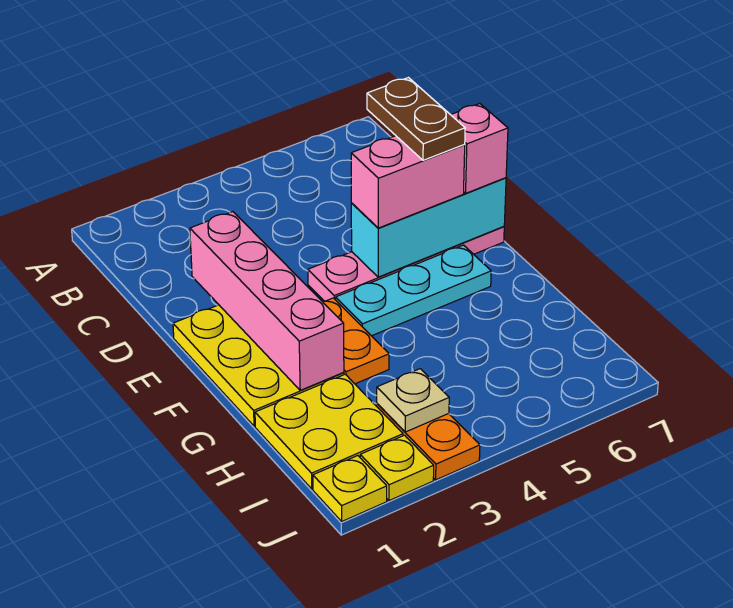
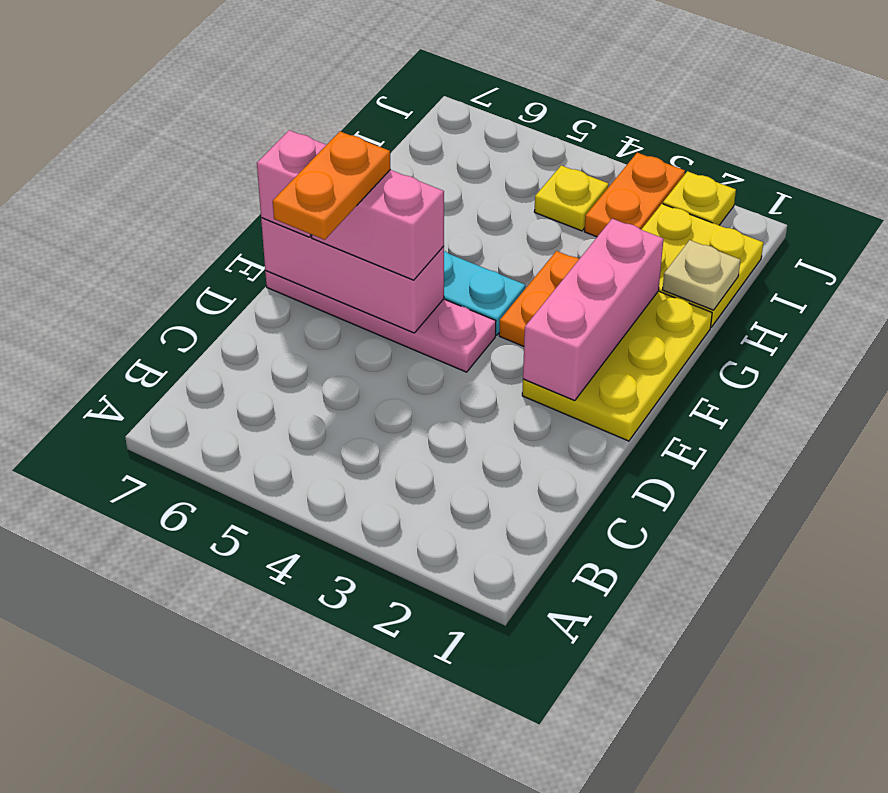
pink brick D2:G2 level 2 -> pink brick E2:G2 level 2
brown plate D6:E6 level 4 -> orange plate D6:E6 level 4
cyan brick E5:E7 level 2 -> pink brick E5:E7 level 2
tan plate I3 level 2 -> tan plate H1 level 2
yellow plate J1 level 1 -> yellow plate I4 level 1

